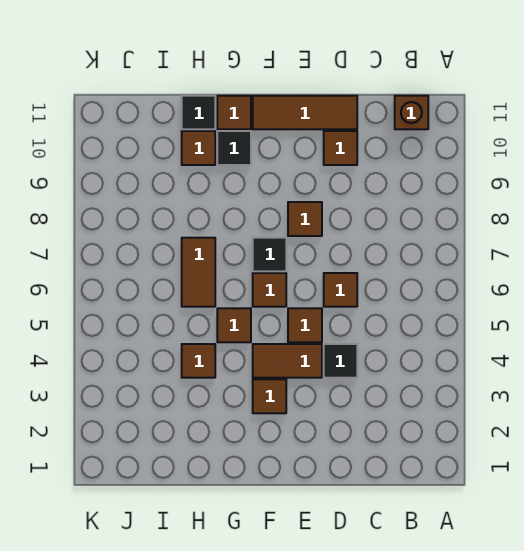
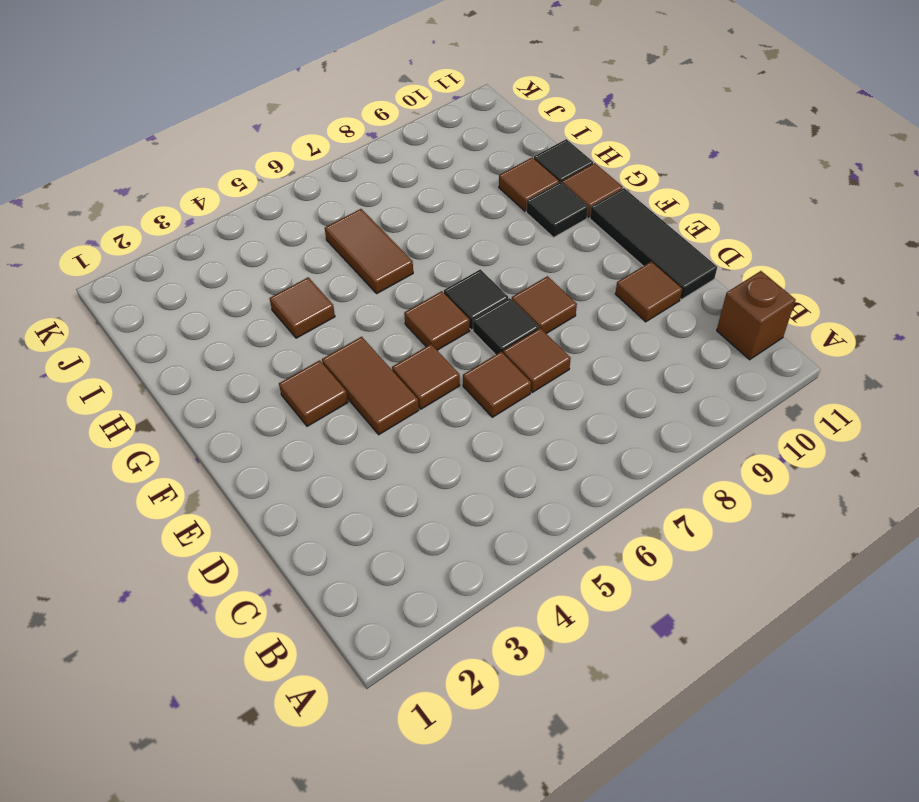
black tile D4 level 1 -> black tile E7 level 1
brown tile D11:F11 level 1 -> black tile D11:F11 level 1
brown tile G5 level 1 -> brown tile D7 level 1
brown tile H6:H7 level 1 -> brown tile H6:I6 level 1

